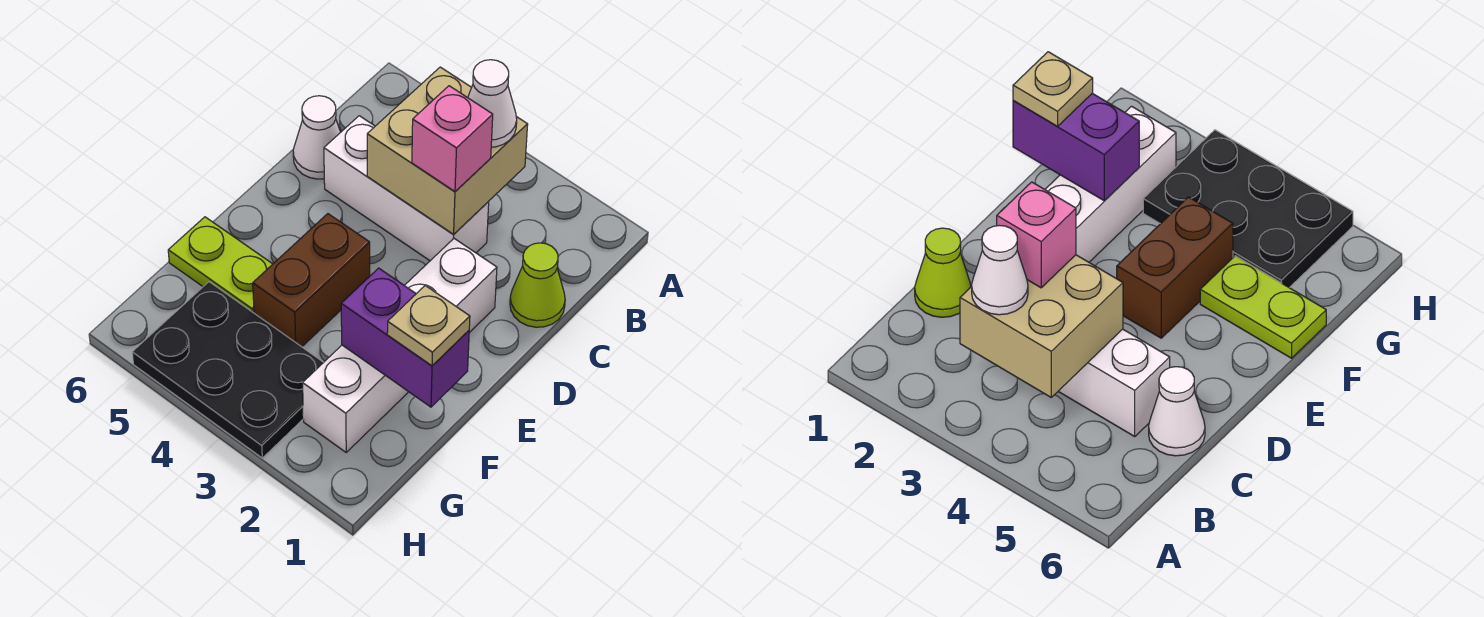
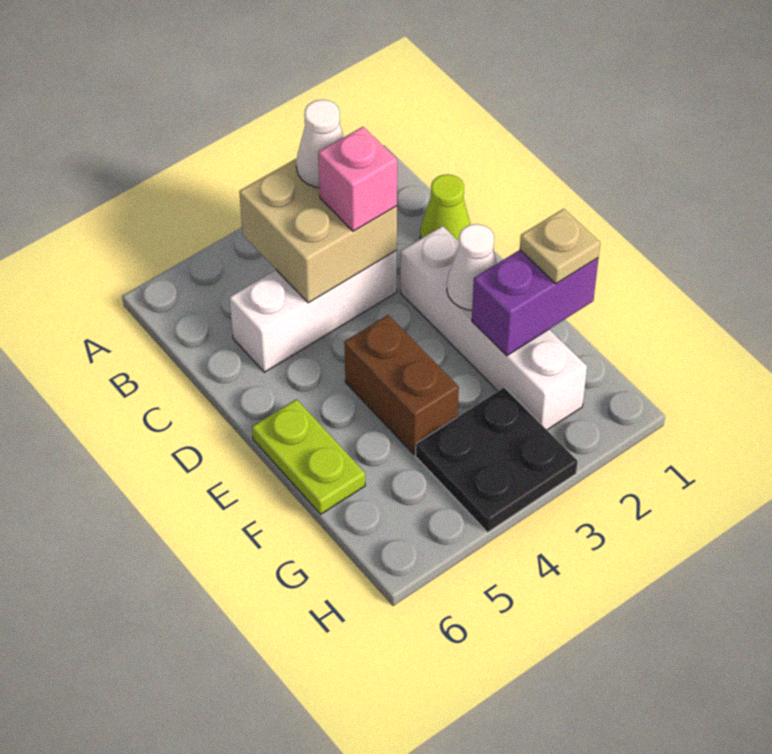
white cone C6 level 1 -> white cone E2 level 2
lime plate F5:F6 level 1 -> lime plate E6:F6 level 1
black plate G3:H5 level 1 -> black plate G3:H4 level 1

